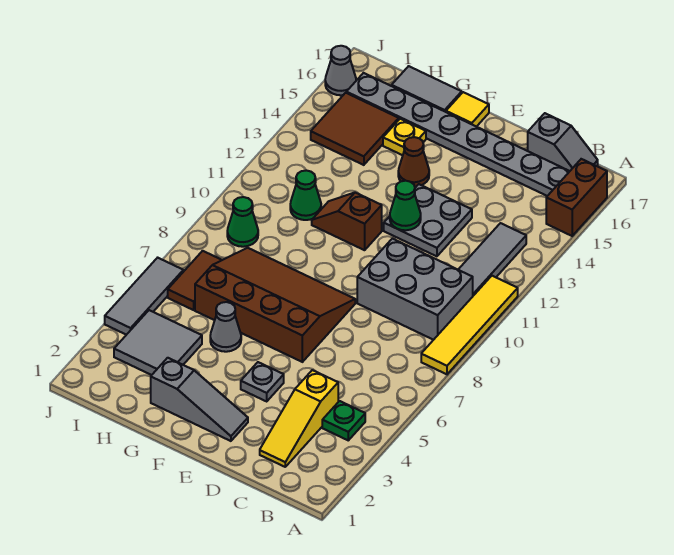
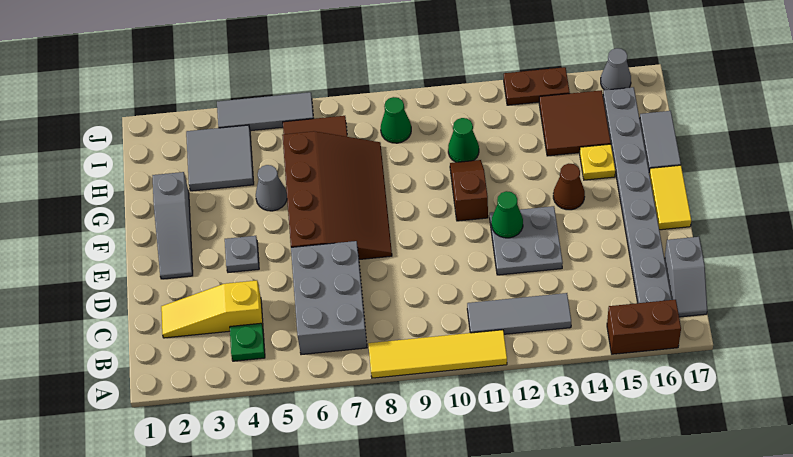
grey brick B9:D10 level 1 -> grey brick B6:D7 level 1
yellow tile F17 level 1 -> yellow tile E17:F17 level 1
none -> brown plate J13:J14 level 1

